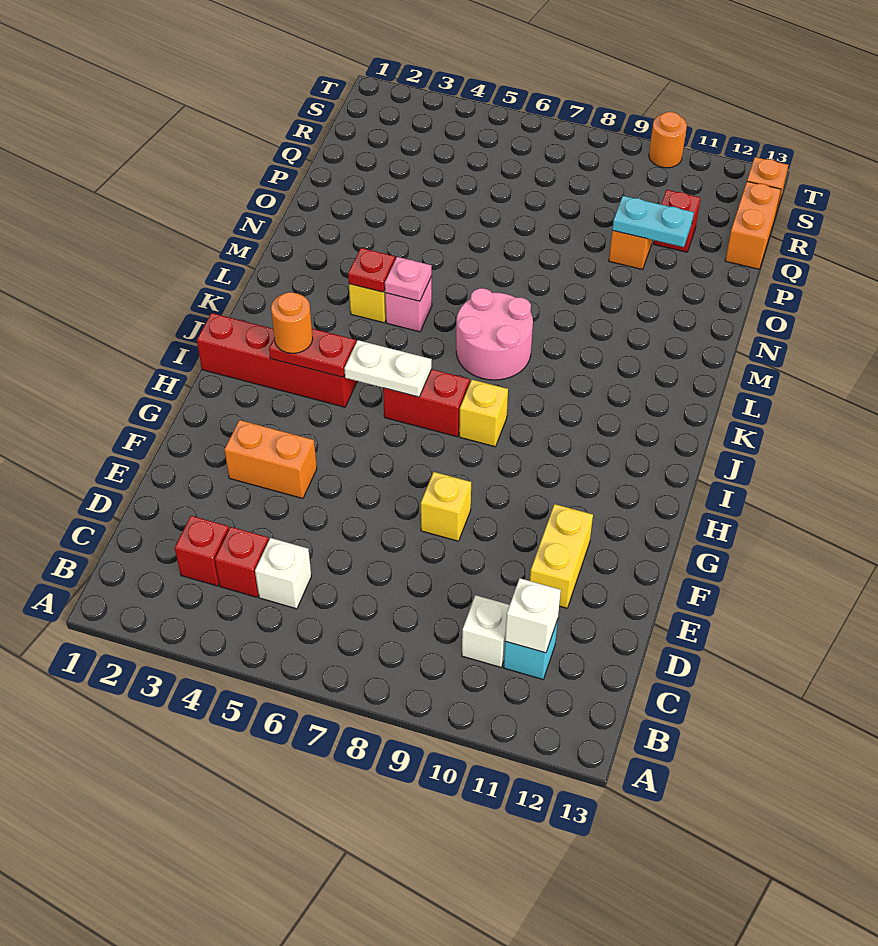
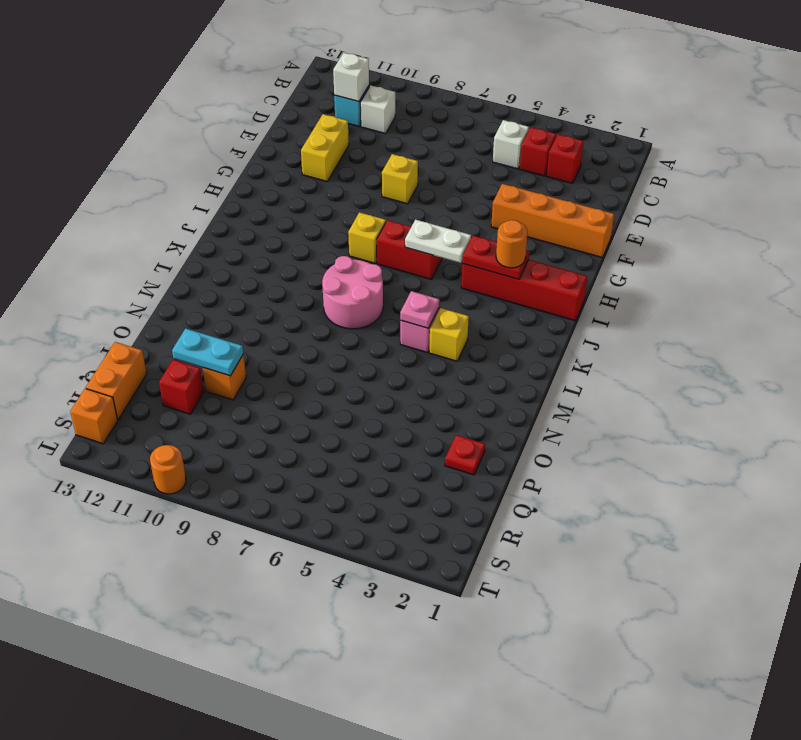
orange brick F3:F4 level 1 -> orange brick F1:F4 level 1
red plate L4 level 2 -> red plate P2 level 1

